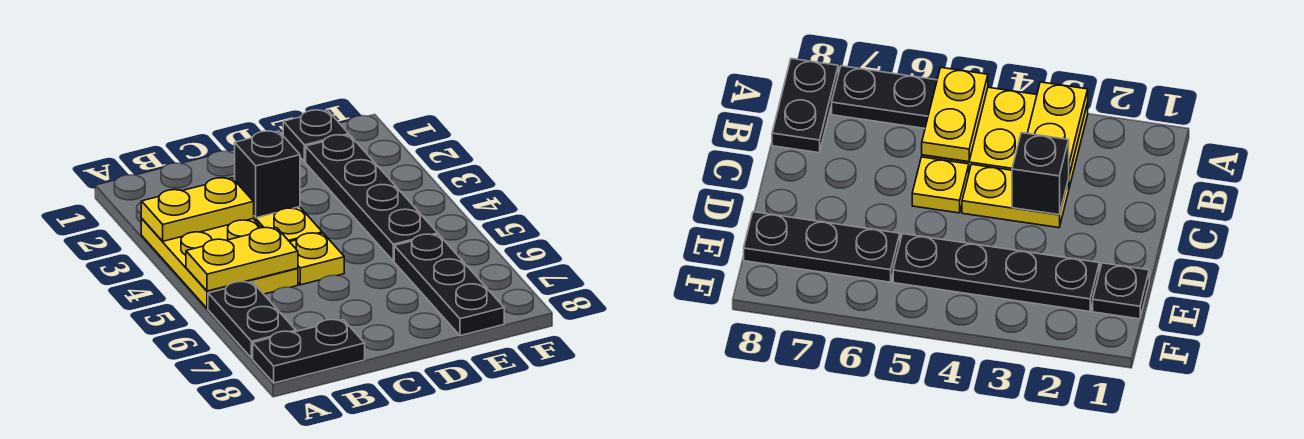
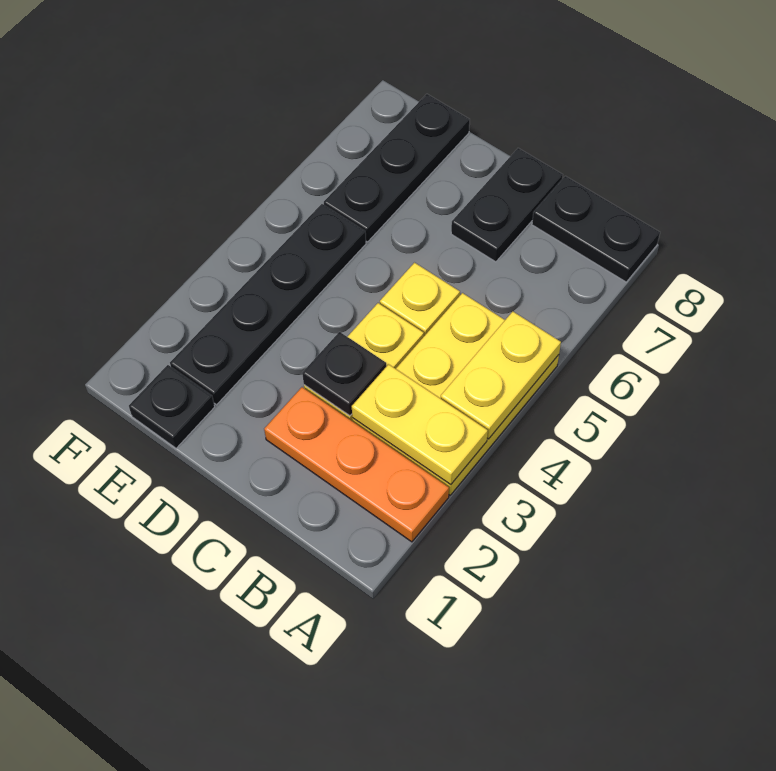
none -> orange plate A2:C2 level 1
yellow plate A5:B5 level 2 -> yellow plate A4:A5 level 2
black plate A6:A7 level 1 -> black plate C7:C8 level 1
black brick C3 level 2 -> black plate C3 level 2

